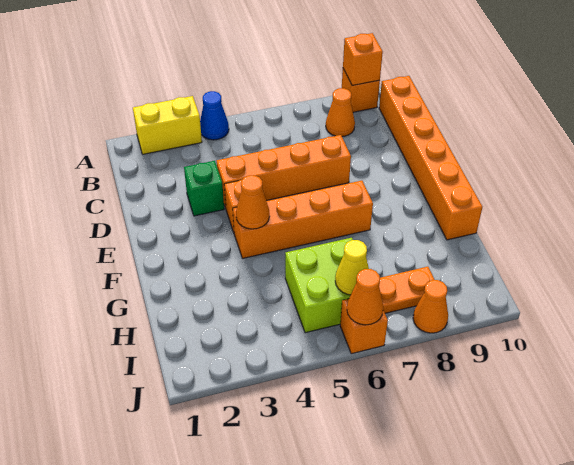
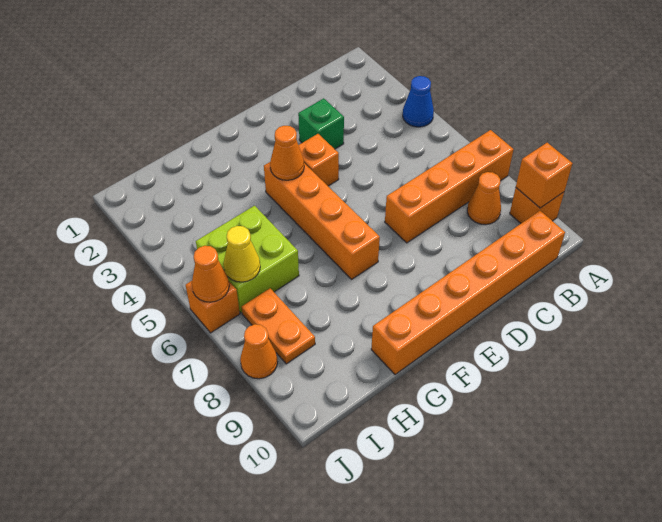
yellow brick A2:A3 level 1 -> none
orange brick D4:D7 level 1 -> orange brick A7:D7 level 1

